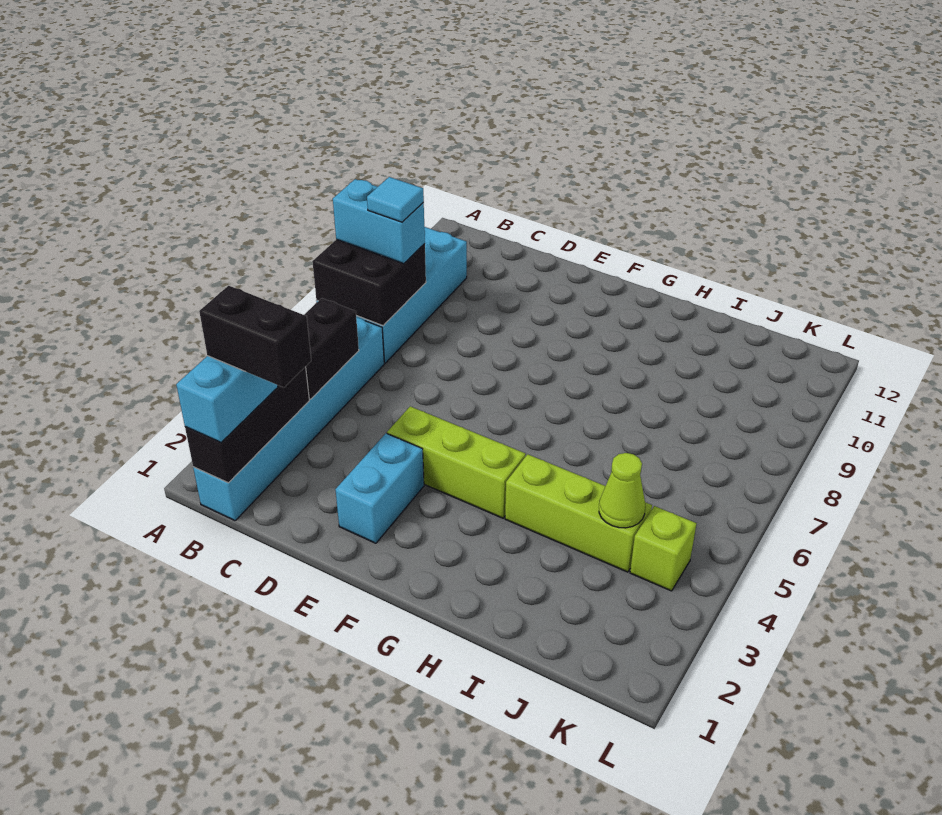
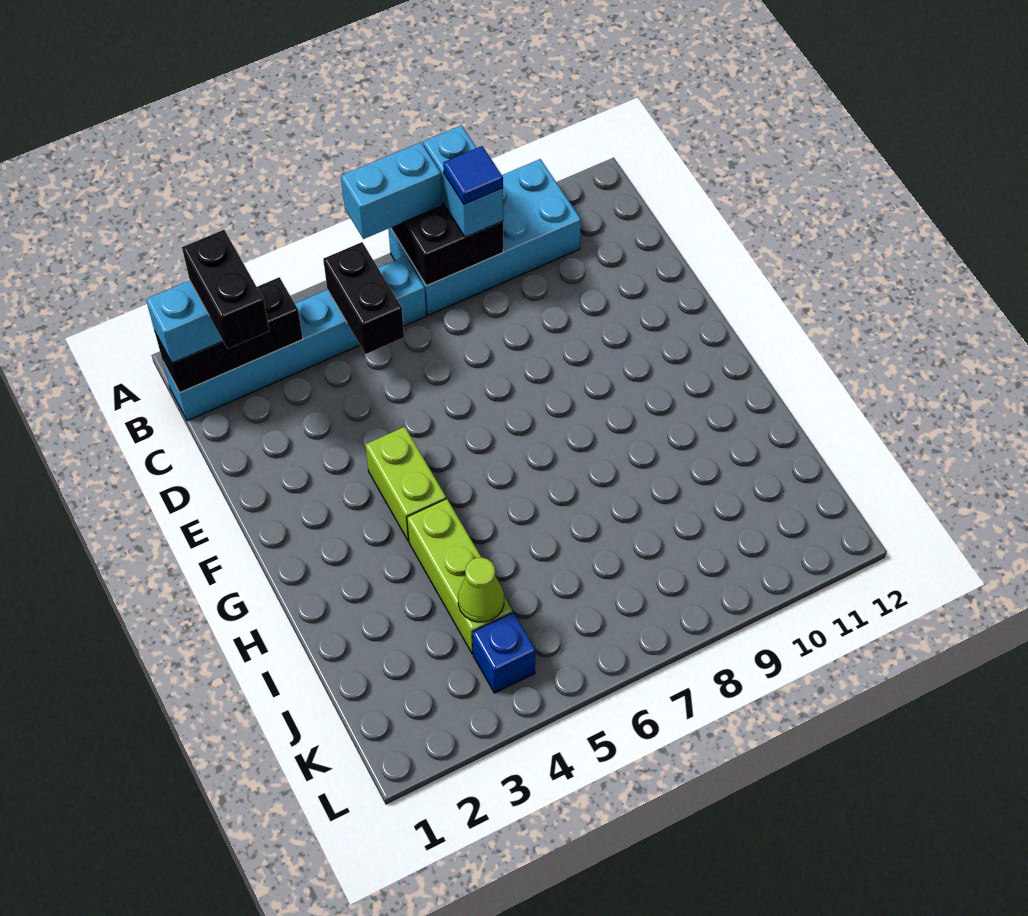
black brick B4:B5 level 2 -> black brick B5:C5 level 2
cyan tile B8 level 4 -> blue tile B8 level 4
cyan brick E2:E3 level 1 -> cyan brick A6:A7 level 3
lime brick E4:G4 level 1 -> lime brick F4:G4 level 1
lime brick K4 level 1 -> blue brick K4 level 1

